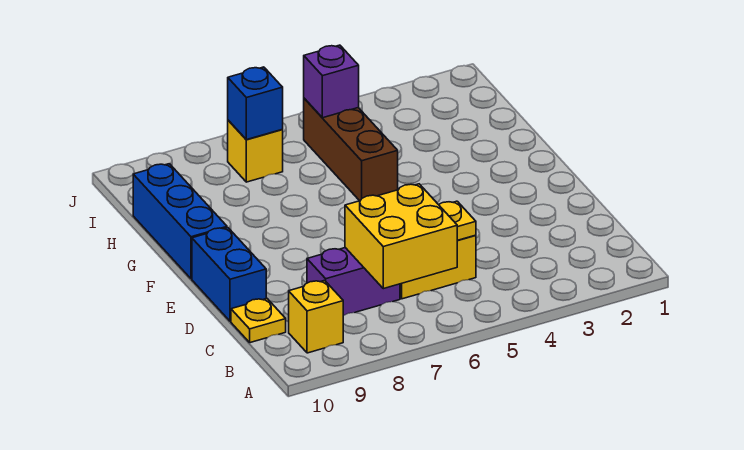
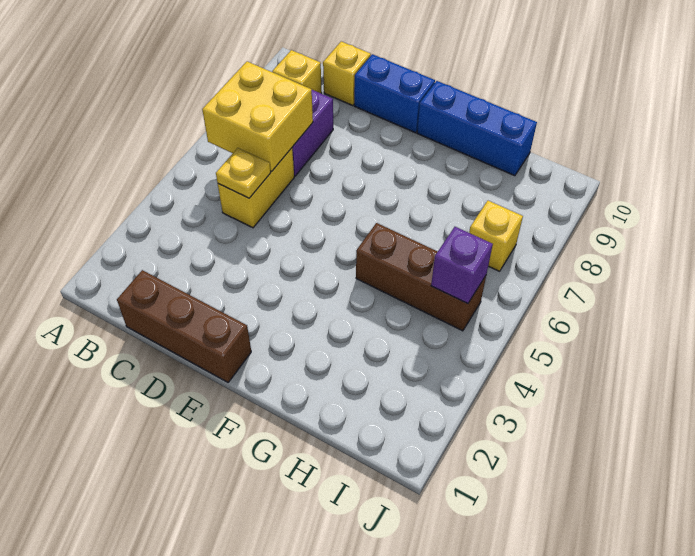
none -> brown brick C1:E1 level 1
yellow plate C10 level 1 -> yellow brick C10 level 1
blue brick I7 level 2 -> none

